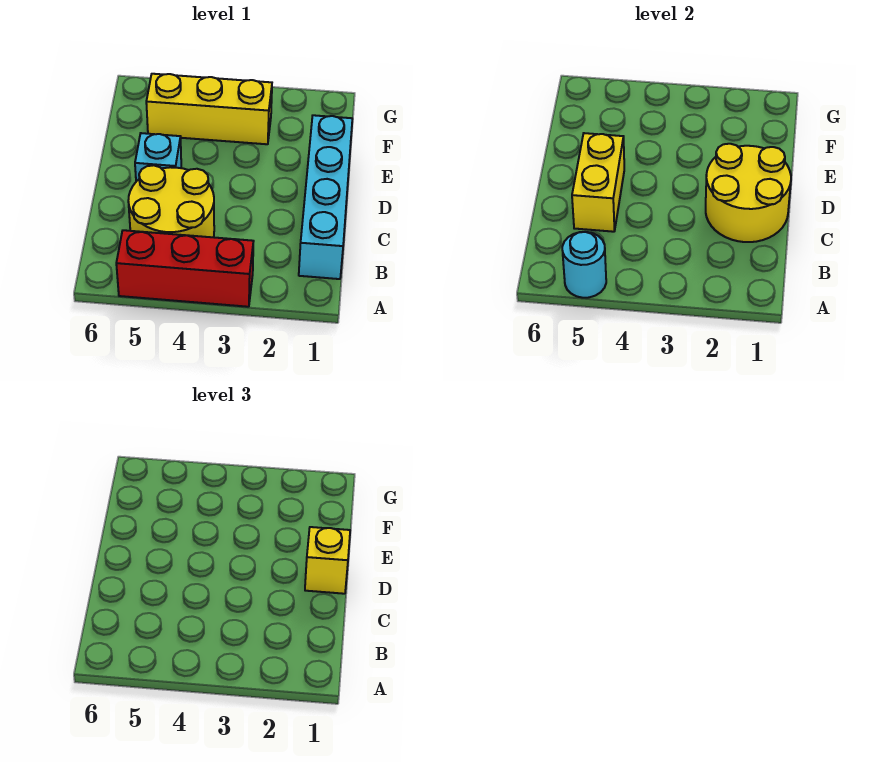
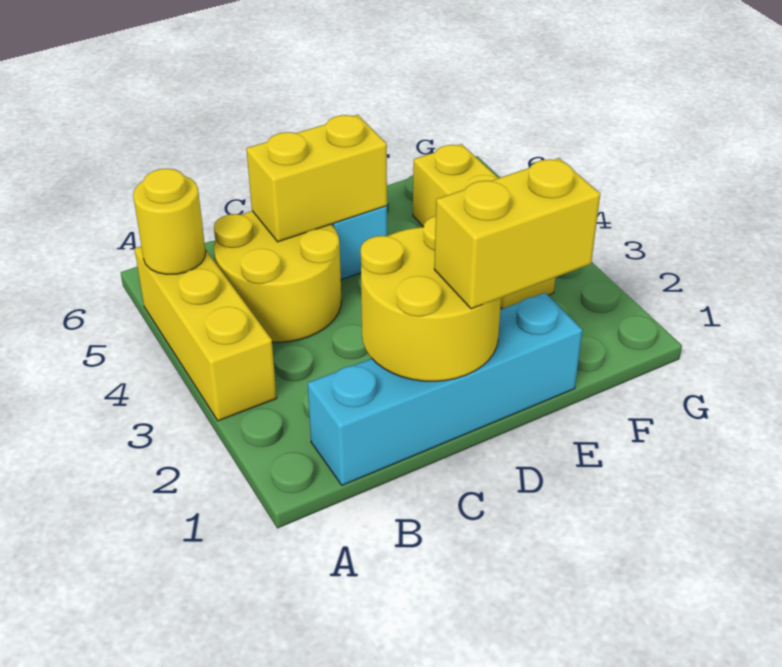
red brick A3:A5 level 1 -> yellow brick A3:A5 level 1
cyan round brick A5 level 2 -> yellow round brick A5 level 2
yellow brick D1 level 3 -> yellow brick D1:E1 level 3

